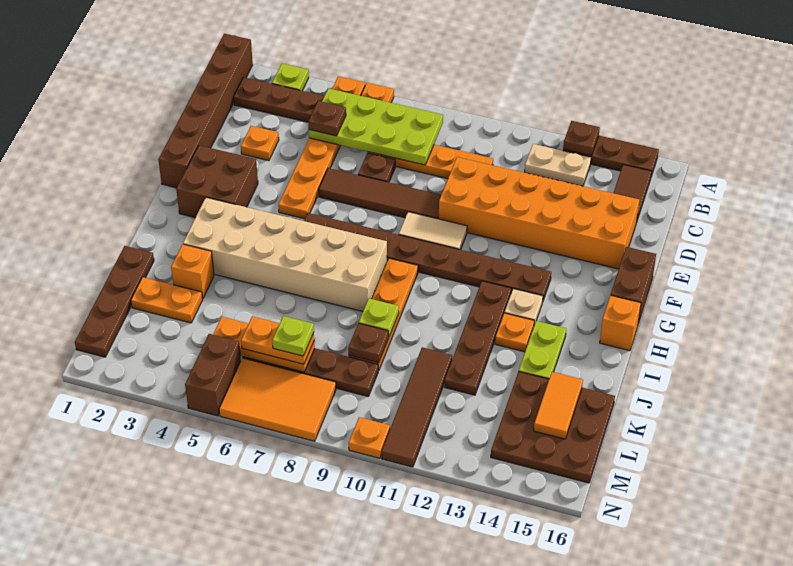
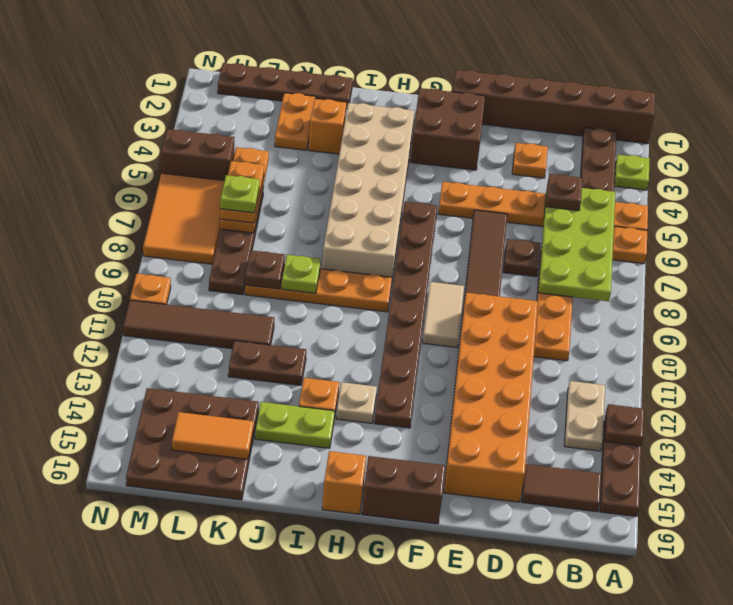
brown plate H12:K12 level 1 -> brown plate J12:K12 level 1

